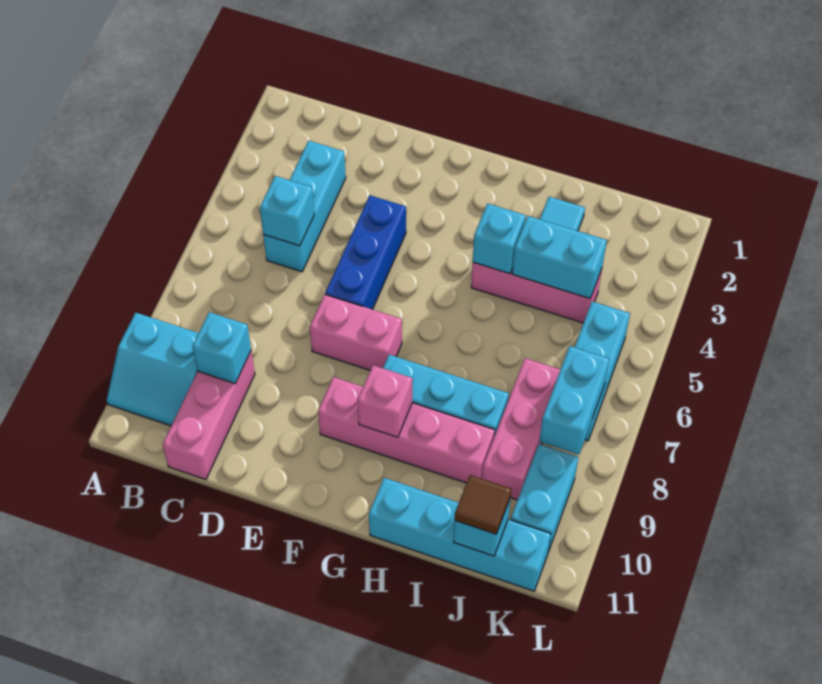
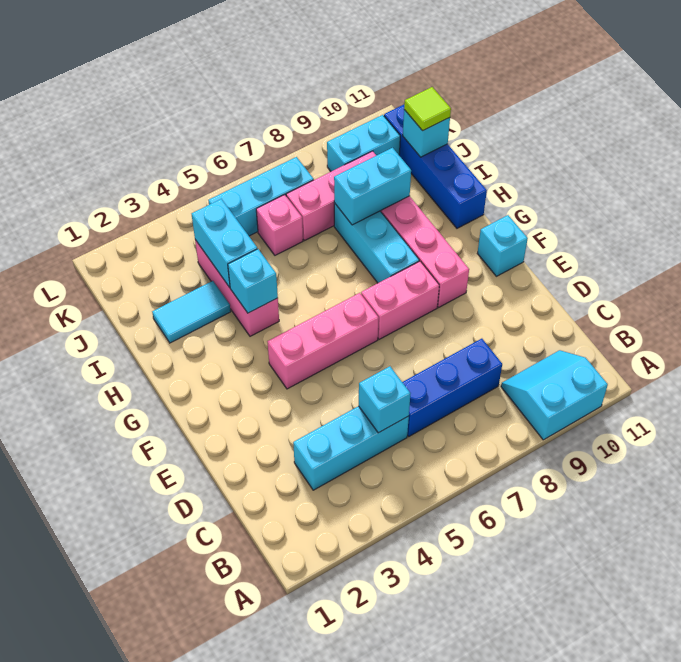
cyan slope A9:B10 level 1 top 9 -> cyan slope A9:B10 level 1 top A
pink brick C9:C11 level 1 -> pink brick F4:F6 level 1
cyan brick C9 level 2 -> cyan brick F11 level 1
blue brick E4:E6 level 1 -> blue brick C6:C8 level 1
pink brick E7:F7 level 1 -> pink brick F7:F8 level 1
pink brick G9 level 2 -> pink brick J6 level 1
cyan brick H11:K11 level 1 -> blue brick H11:K11 level 1
brown tile J11 level 3 -> lime tile J11 level 3
cyan brick K7:K8 level 2 -> cyan brick I8:I9 level 2

